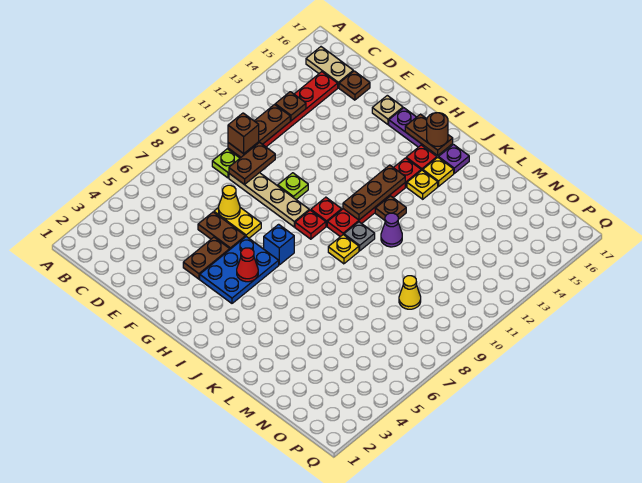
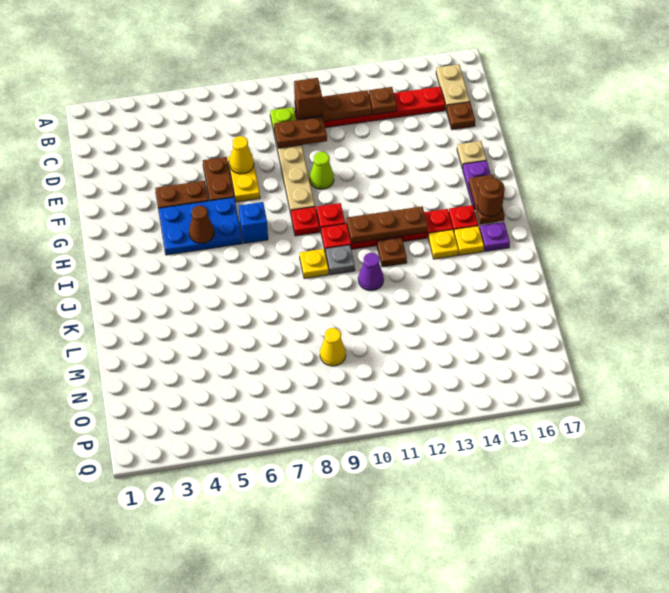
lime plate F10 level 1 -> lime cone F10 level 1
red cone H5 level 2 -> brown cone H5 level 2

